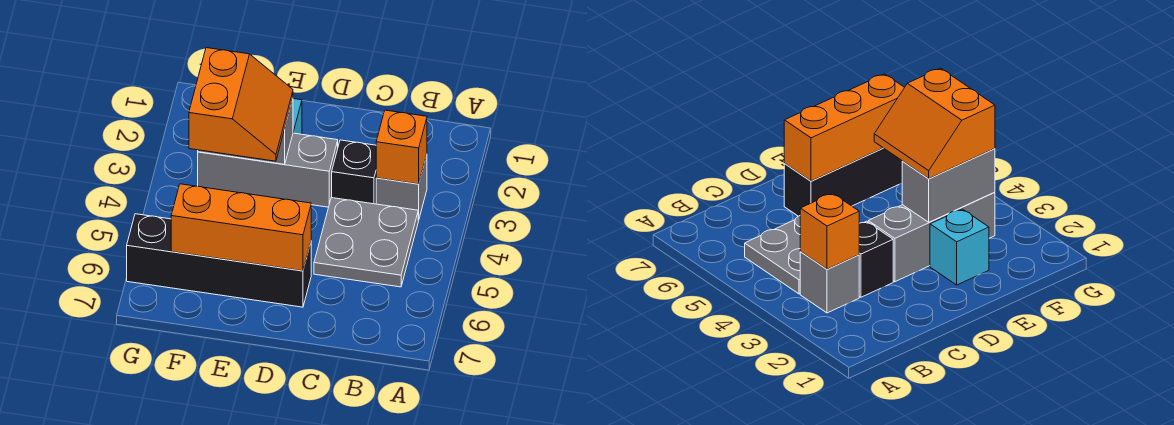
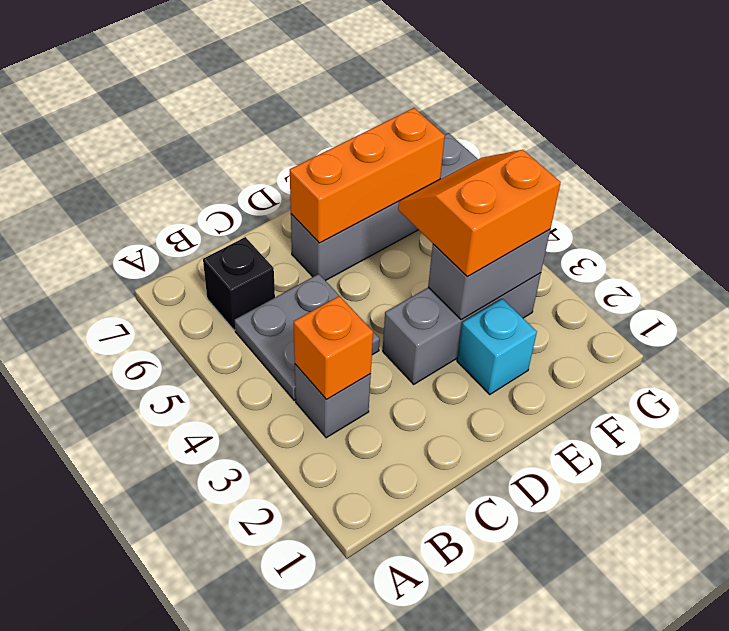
black brick C3 level 1 -> black brick B6 level 1
black brick D6:G6 level 1 -> grey brick D6:G6 level 1
orange slope E3:F4 level 3 top F -> orange slope E3:F4 level 3 top 3

